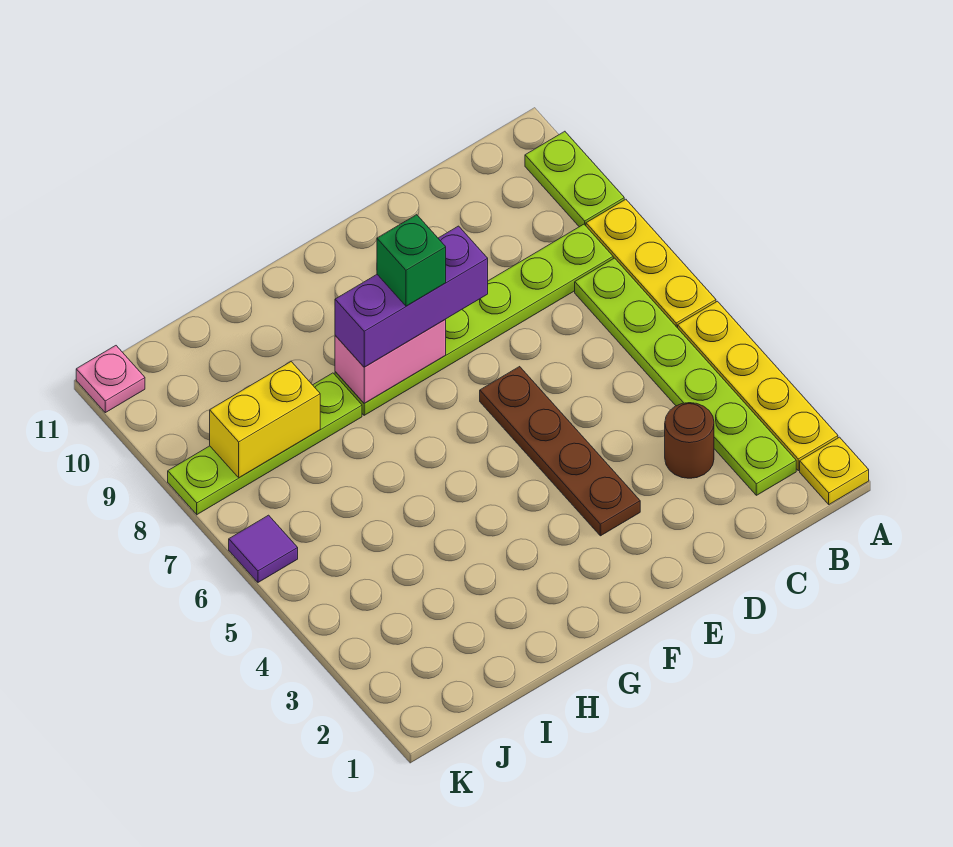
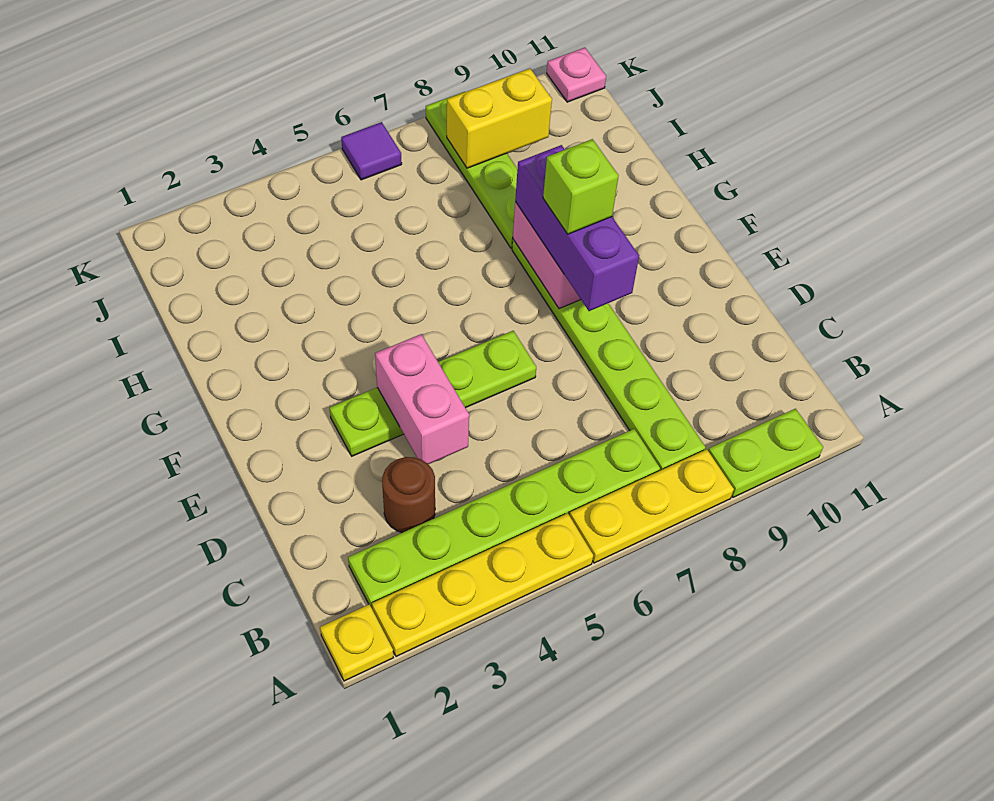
none -> pink brick D4:E4 level 2
brown plate E3:E6 level 1 -> lime plate E3:E6 level 1
green brick F8 level 4 -> lime brick F8 level 4
yellow brick I8:J8 level 2 -> yellow brick J8:J9 level 2

